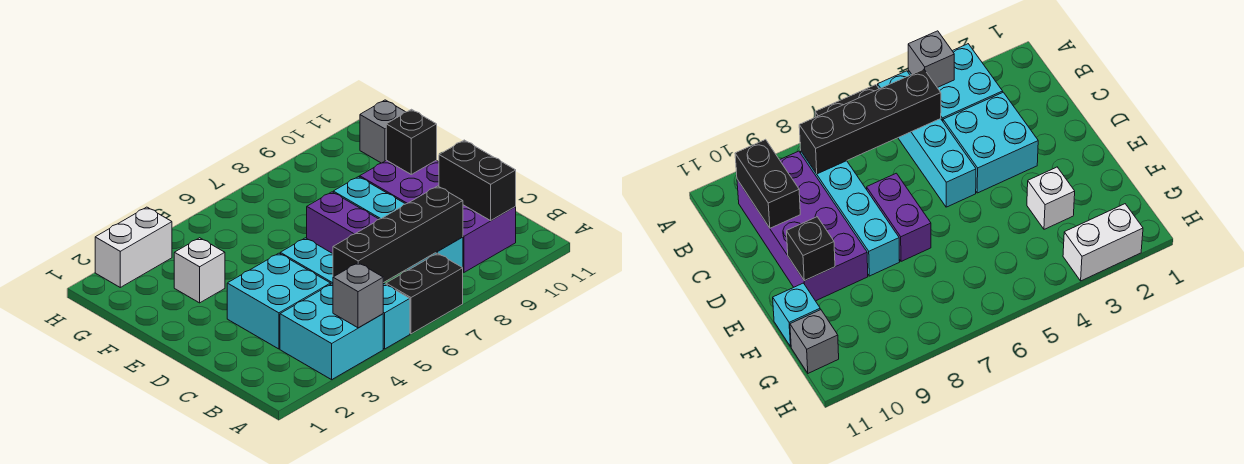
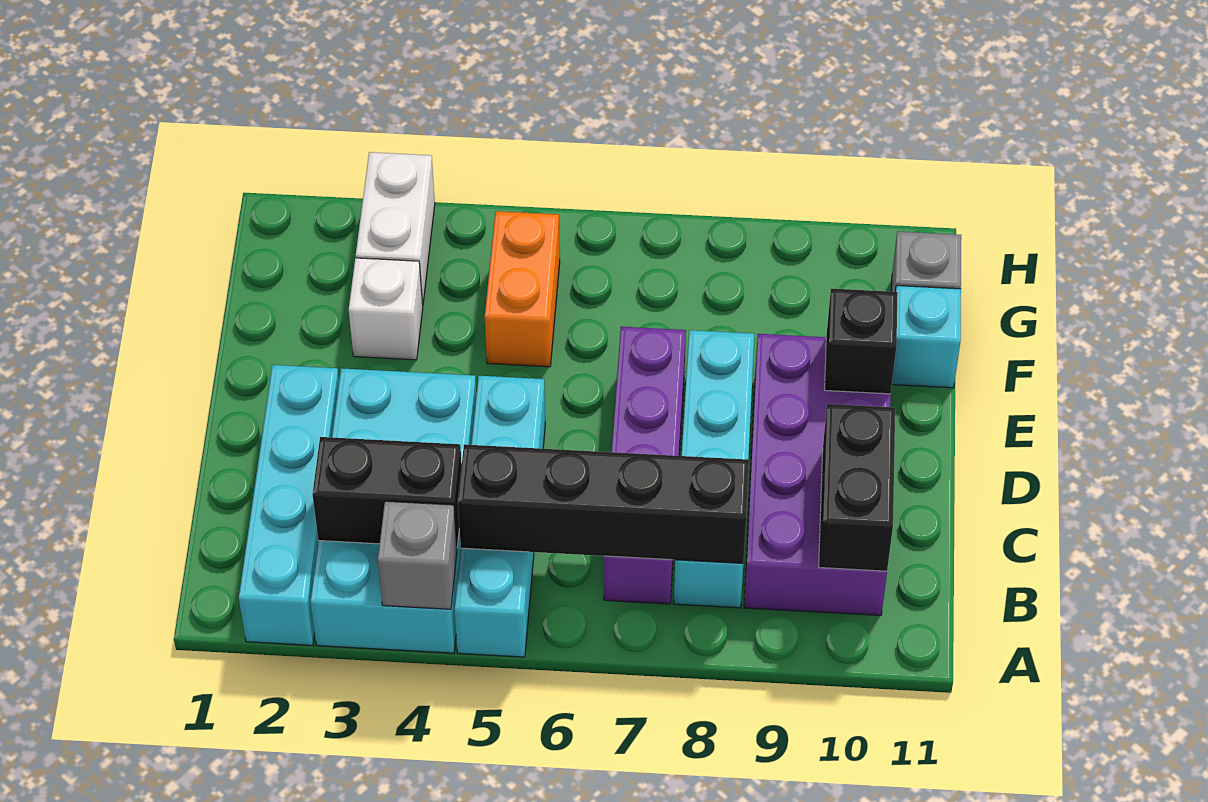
none -> cyan brick A2:D2 level 1
black brick A6:A7 level 1 -> black brick B3:B4 level 2
purple brick D7:E7 level 1 -> purple brick B7:E7 level 1
none -> orange brick F5:G5 level 1
white brick H2:H3 level 1 -> white brick G3:H3 level 1

